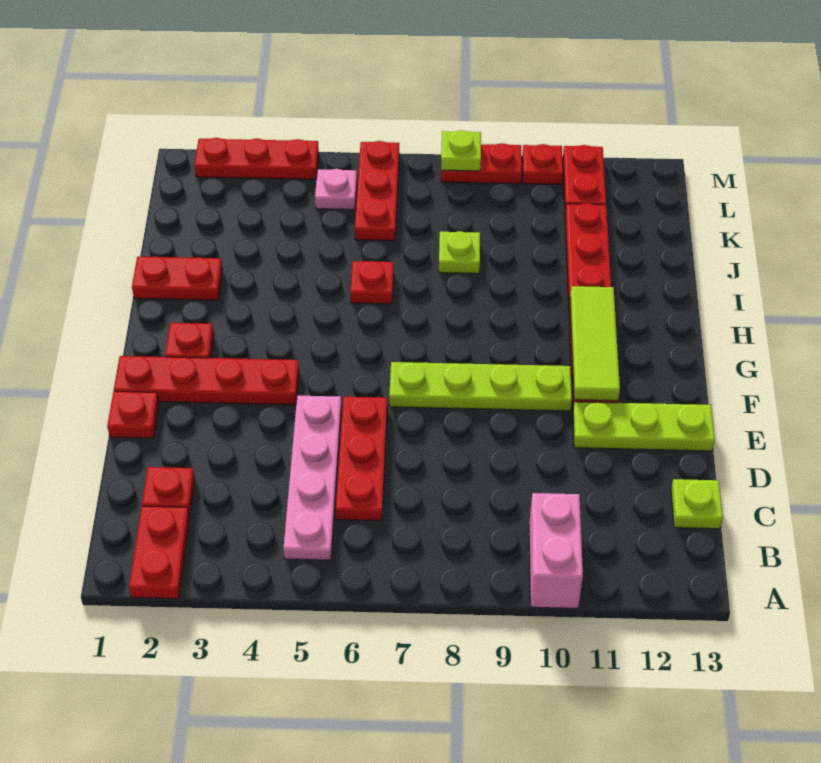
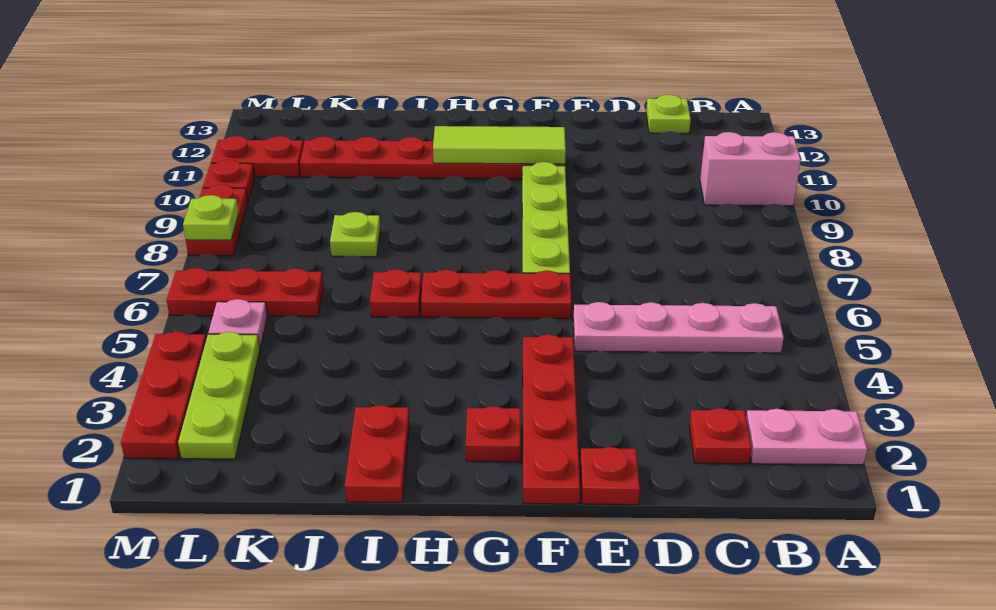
red plate A2:B2 level 1 -> pink plate A2:B2 level 1
red plate C6:E6 level 1 -> red plate F6:H6 level 1
lime plate E11:E13 level 1 -> lime plate L2:L4 level 1

